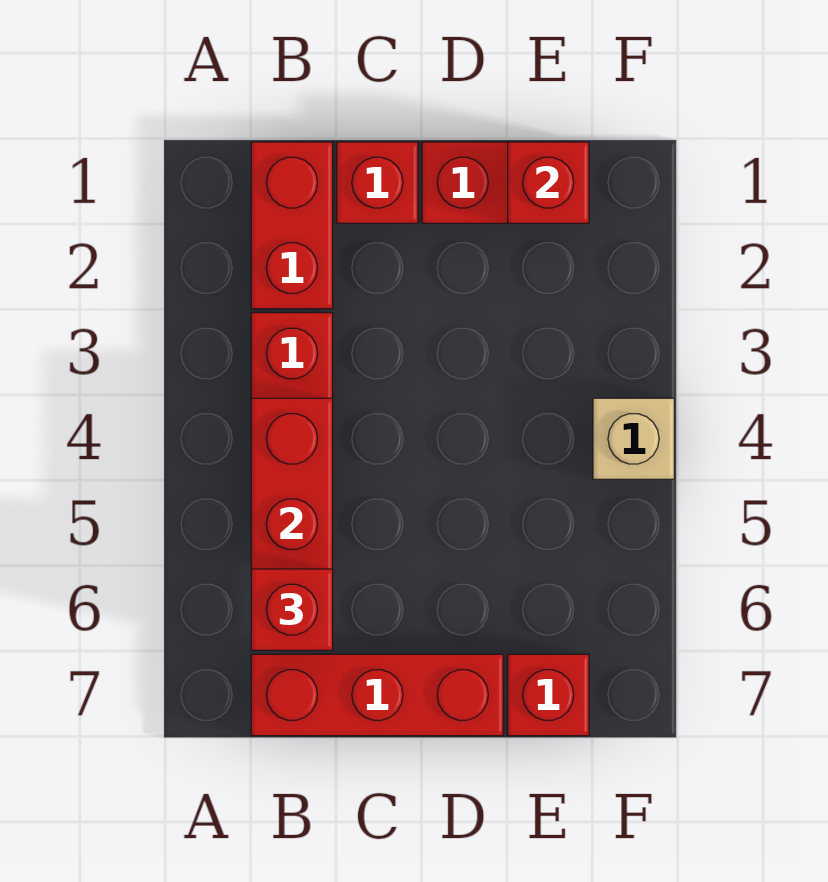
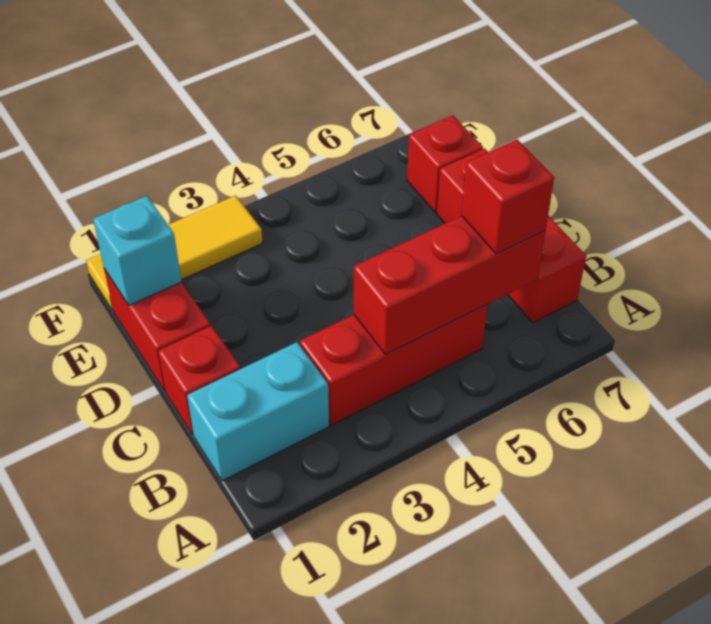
red brick B1:B2 level 1 -> cyan brick B1:B2 level 1
red brick E1 level 2 -> cyan brick E1 level 2
none -> yellow tile F1:F3 level 1
tan brick F4 level 1 -> none

